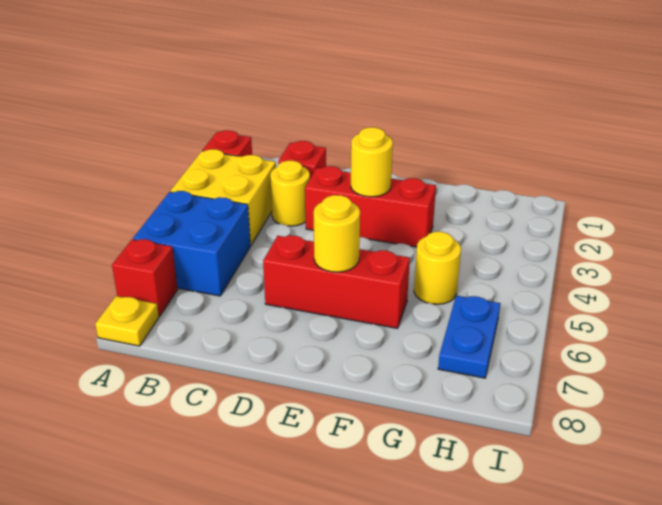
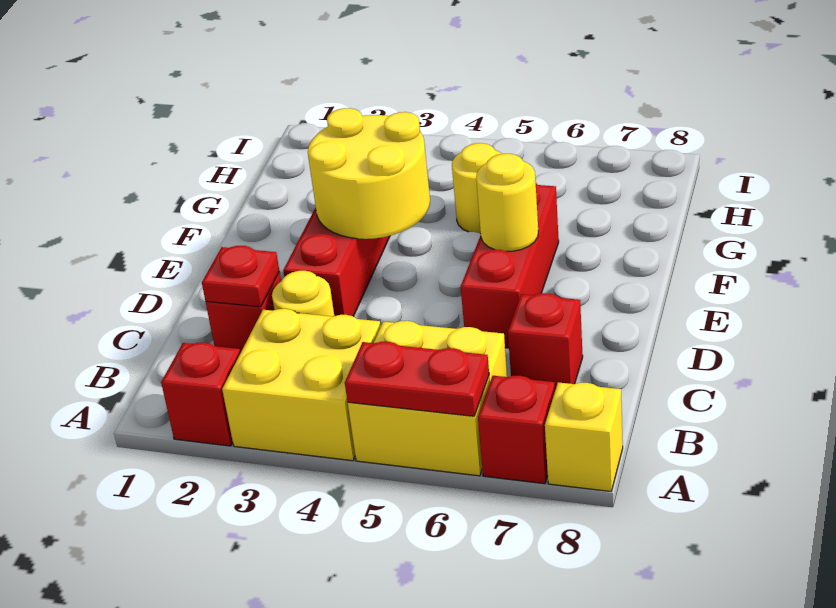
blue brick A5:B6 level 1 -> yellow brick A5:B6 level 1
none -> red plate A5:A6 level 2
yellow plate A8 level 1 -> yellow brick A8 level 1
none -> red plate C2 level 2
none -> red brick C7 level 1
yellow round brick E3 level 2 -> yellow round brick E3:F4 level 2
blue plate H6:H7 level 1 -> none

